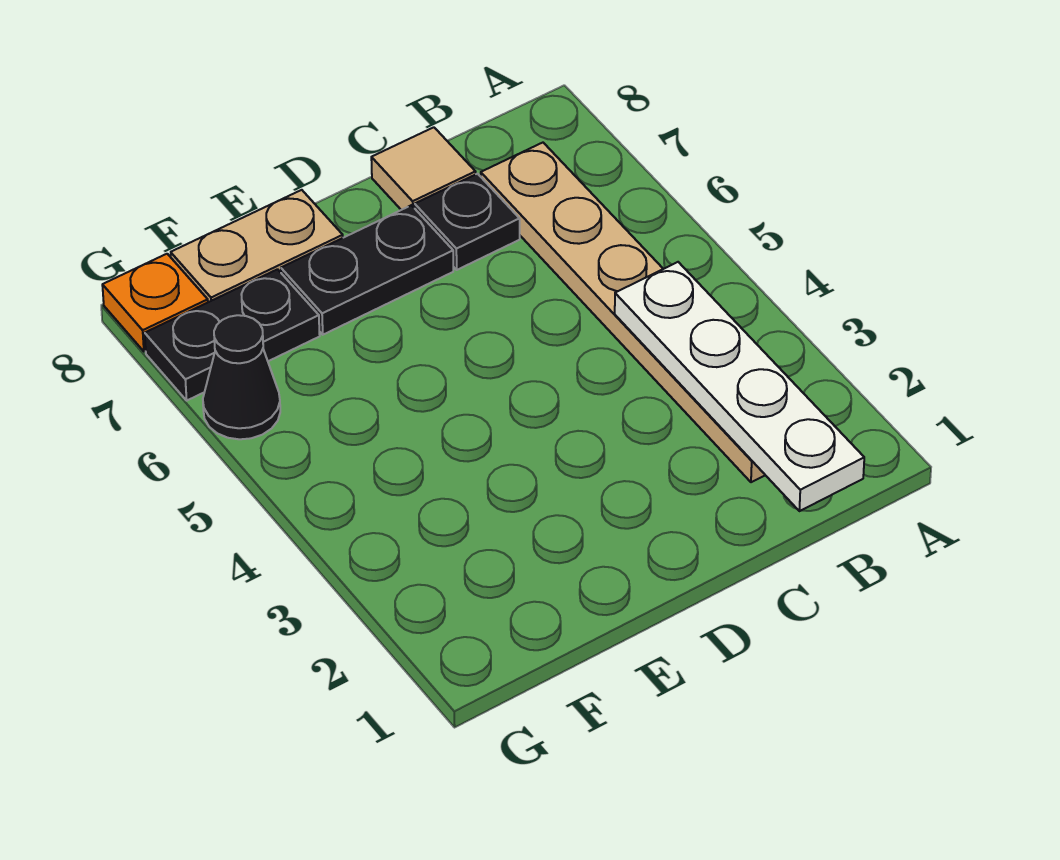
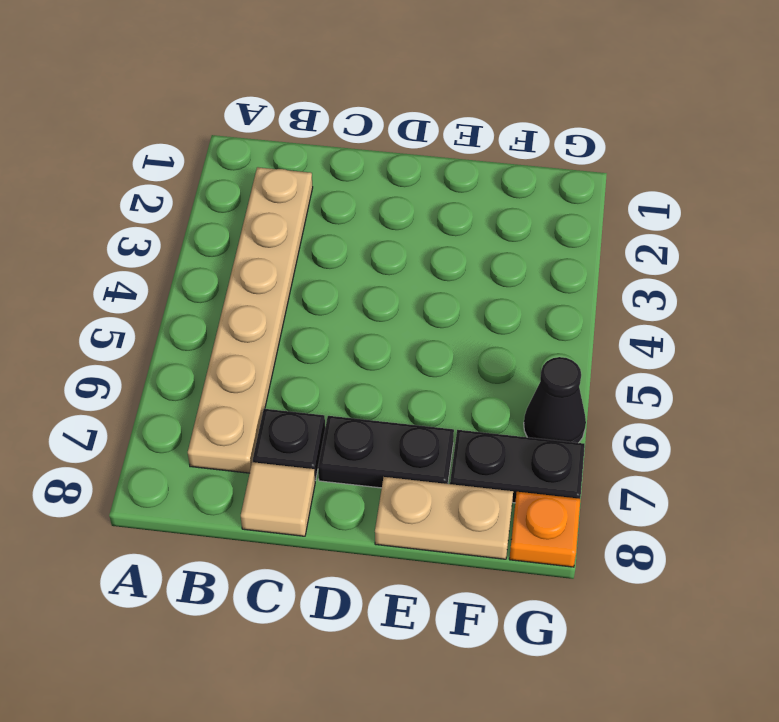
white plate B1:B4 level 2 -> none

